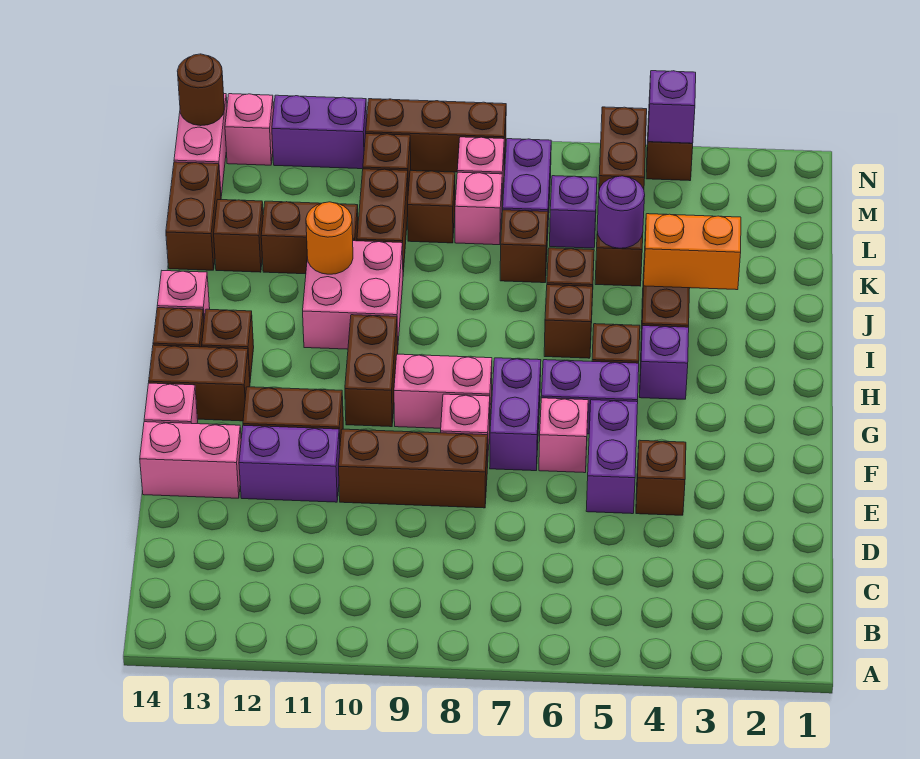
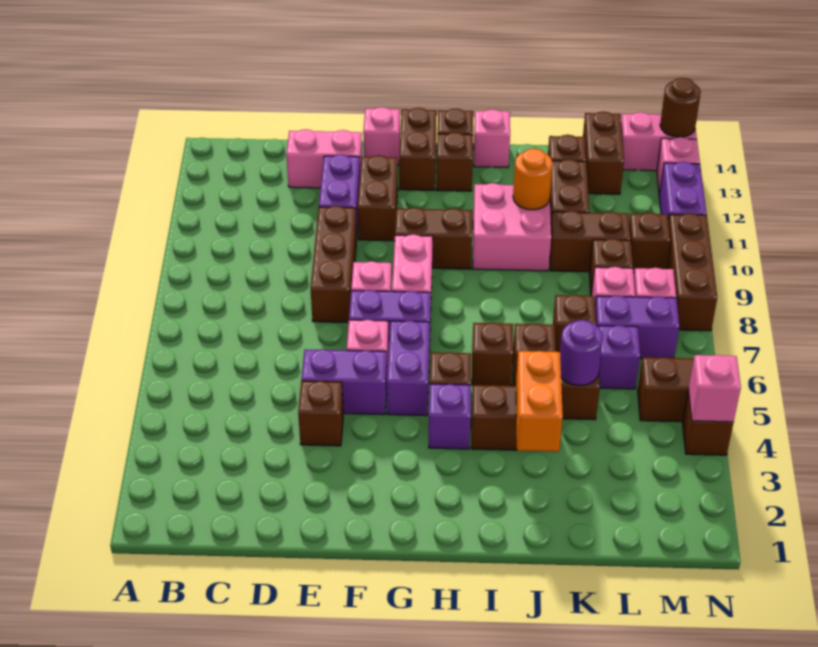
pink brick E13:E14 level 1 -> pink brick D13:E13 level 1
brown brick K14:L14 level 1 -> brown brick L13:L14 level 1
purple brick N4 level 2 -> pink brick N4 level 2

